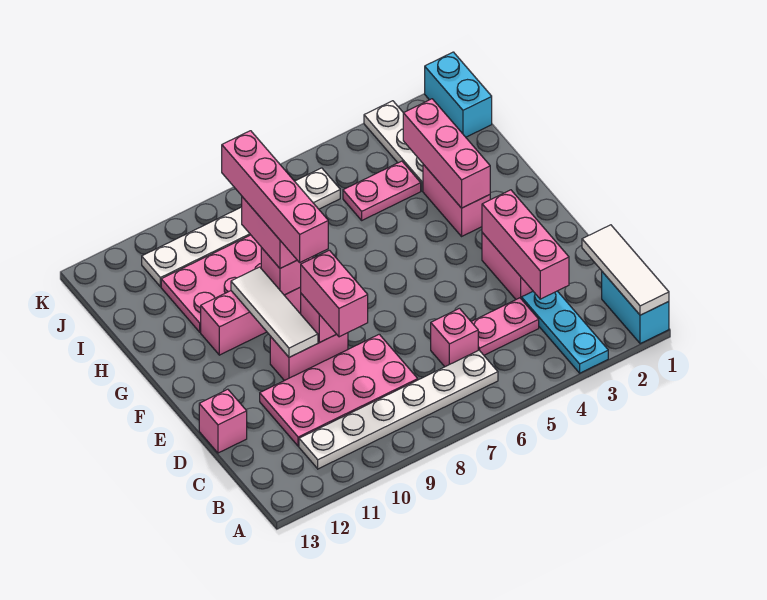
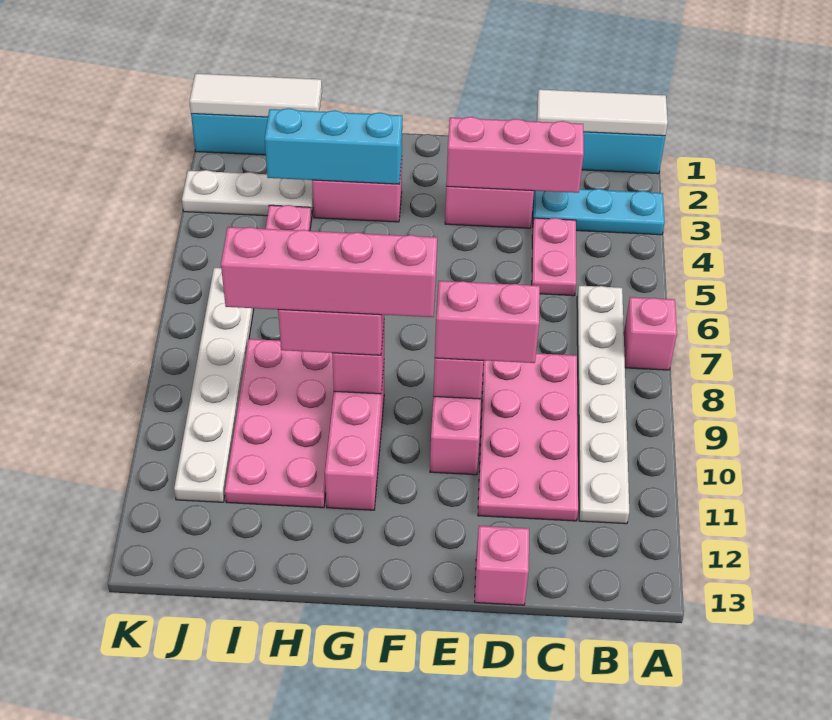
pink brick C6 level 1 -> pink brick A7 level 1
white tile E10:G10 level 2 -> white tile I1:K1 level 2
pink brick G3:I3 level 2 -> cyan brick G3:I3 level 2

